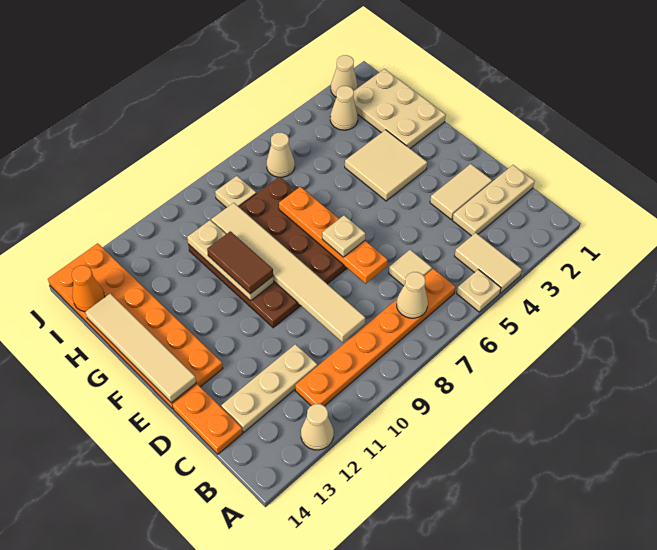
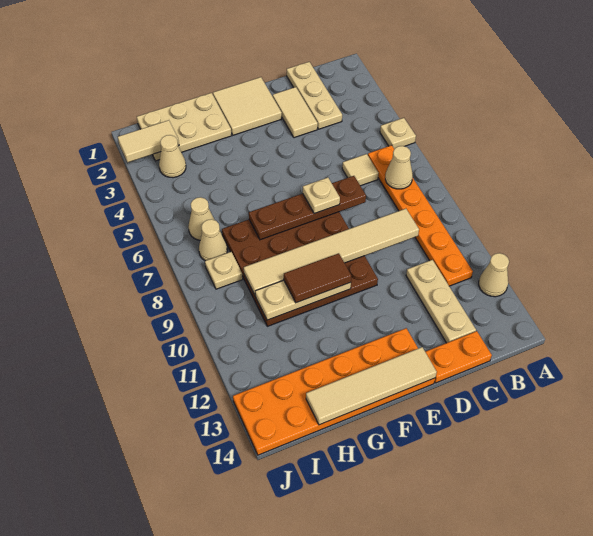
tan tile A4:B4 level 1 -> tan tile I2:J2 level 2
orange plate D7:G7 level 2 -> brown plate D7:G7 level 2
tan tile F3:G4 level 1 -> tan tile E1:F2 level 1
orange cone I14 level 2 -> none
tan cone J2 level 1 -> tan cone I7 level 1

